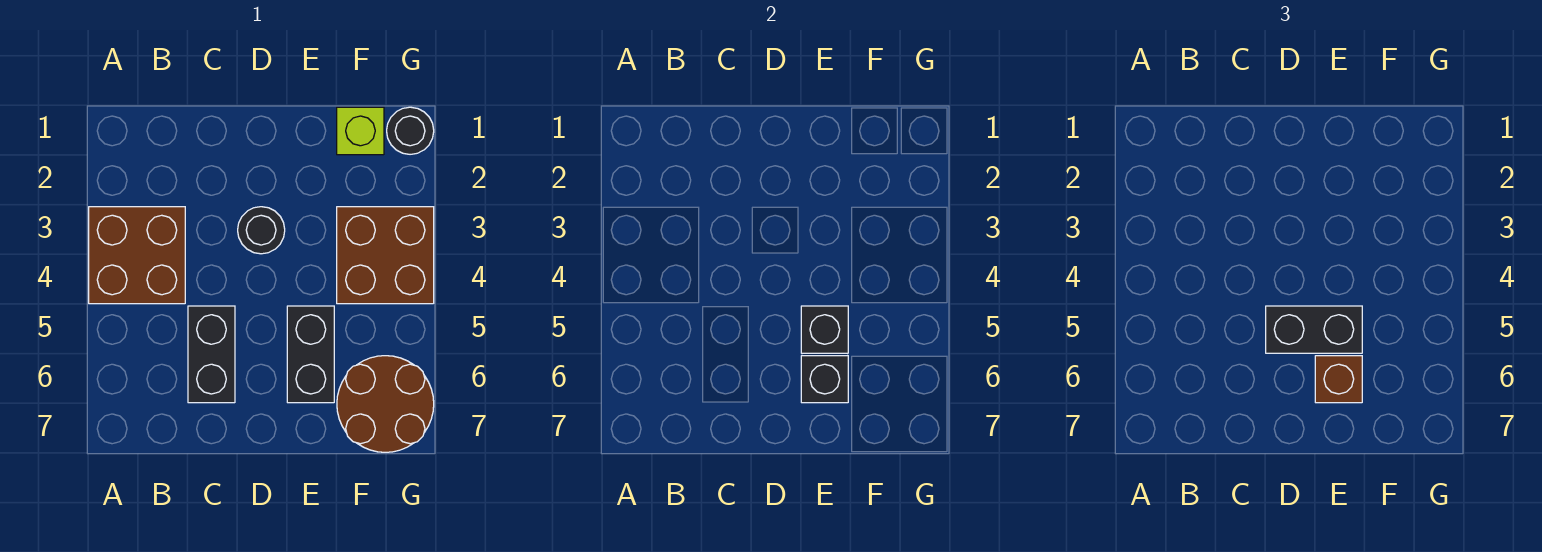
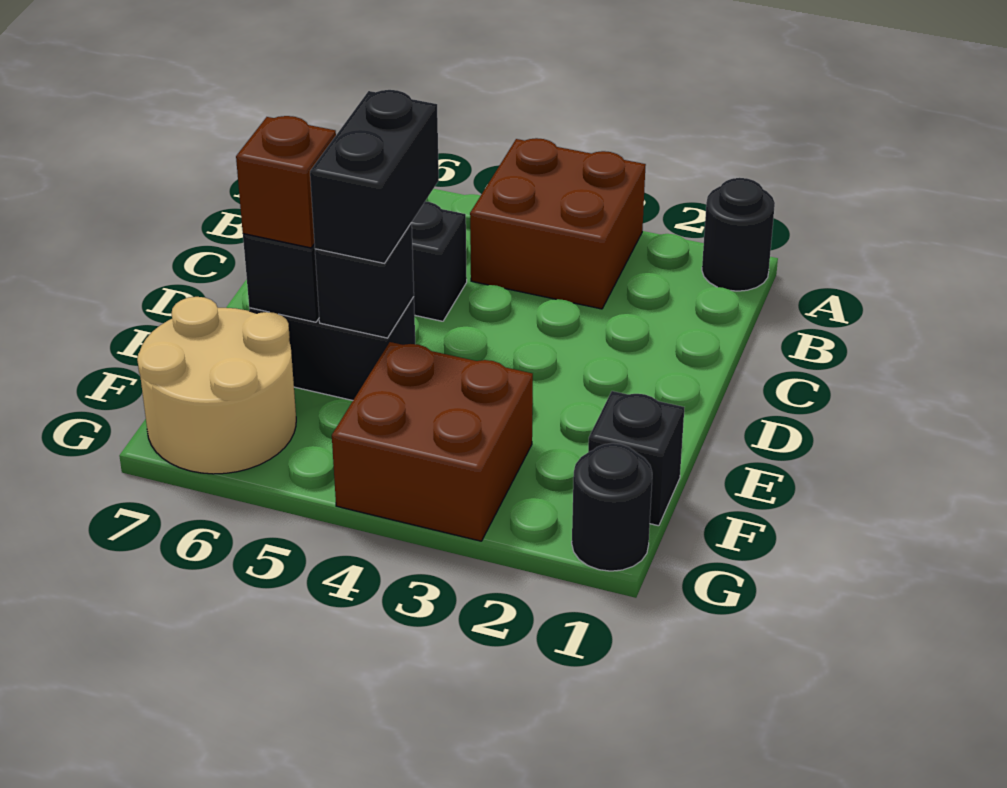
black round brick D3 level 1 -> black round brick A1 level 1
lime brick F1 level 1 -> black brick F1 level 1
brown round brick F6:G7 level 1 -> tan round brick F6:G7 level 1

